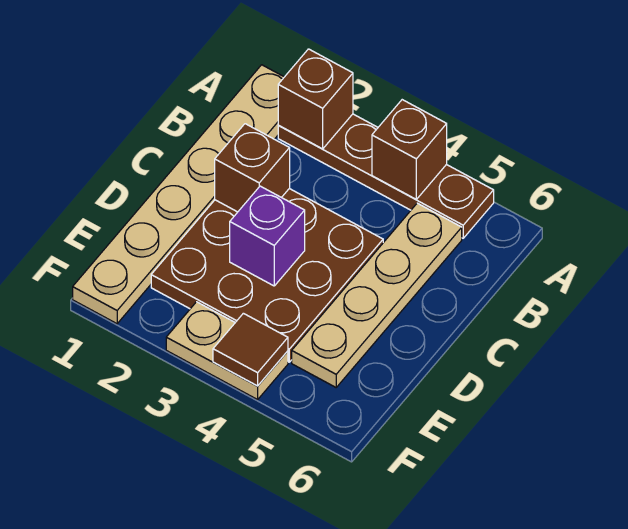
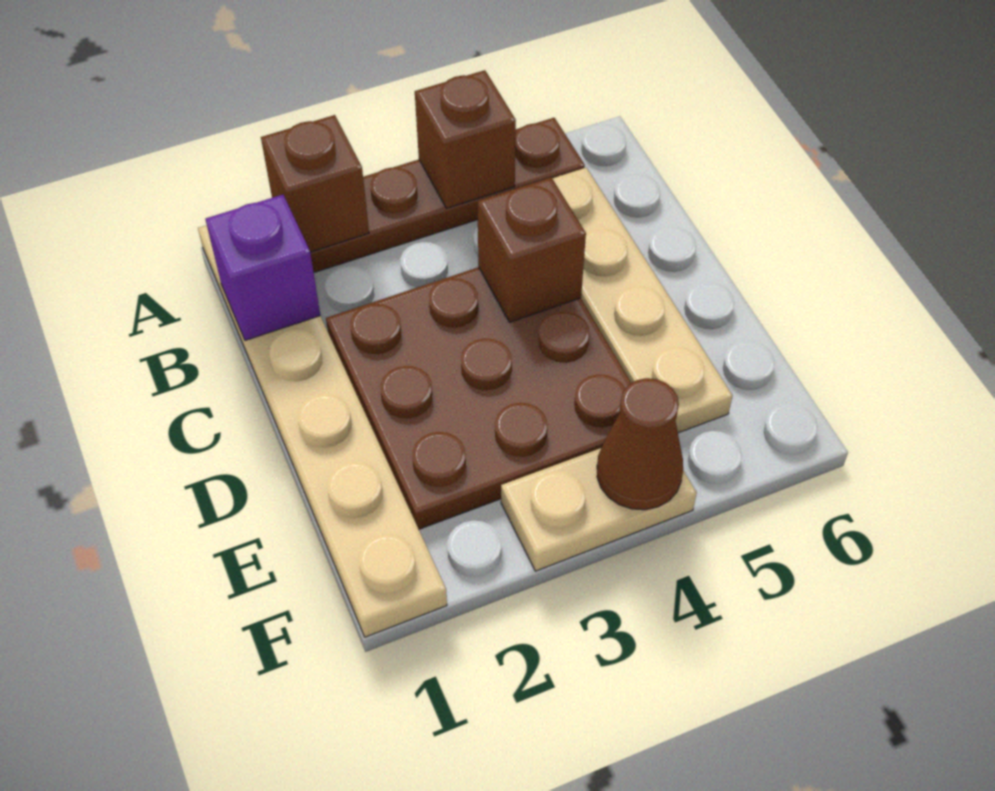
brown brick C2 level 2 -> brown brick C4 level 2
purple brick D3 level 2 -> purple brick B1 level 2
brown tile F4 level 2 -> brown cone F4 level 2

